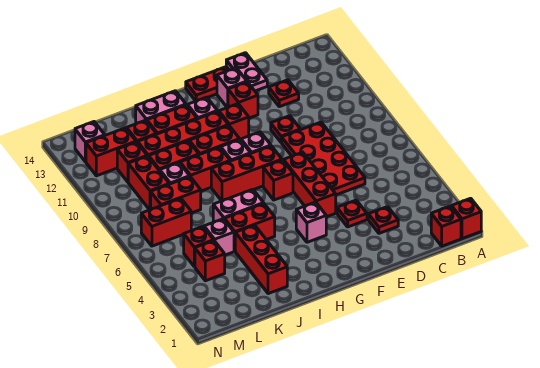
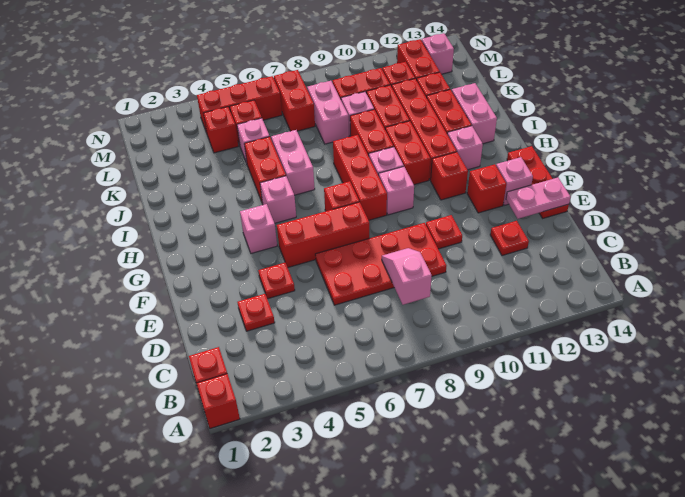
none -> pink slope C8:D8 level 2 top C
none -> pink brick H5 level 1
red brick J2:J4 level 1 -> red brick M4:M6 level 1
red brick K8:L8 level 1 -> pink brick K8:L8 level 1

